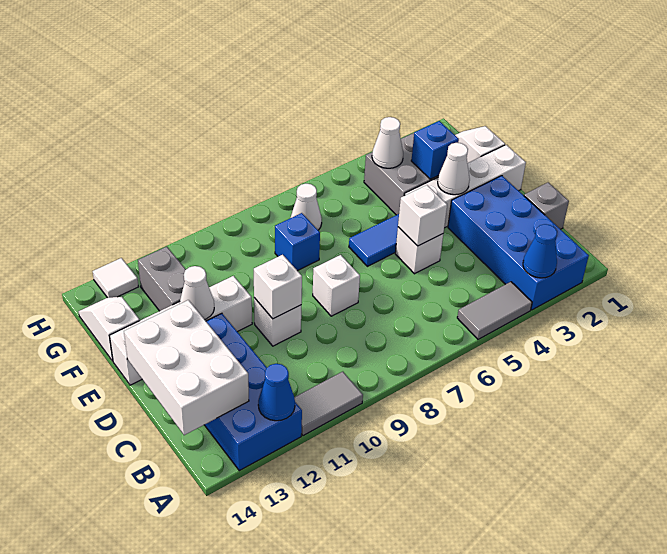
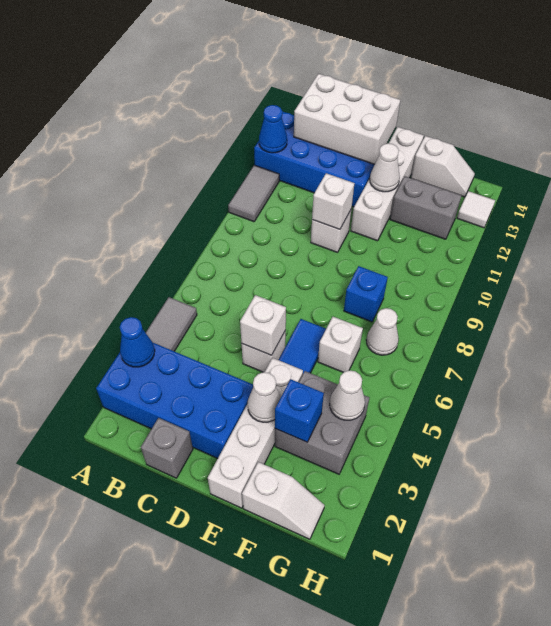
white brick D8 level 1 -> white brick F6 level 1

